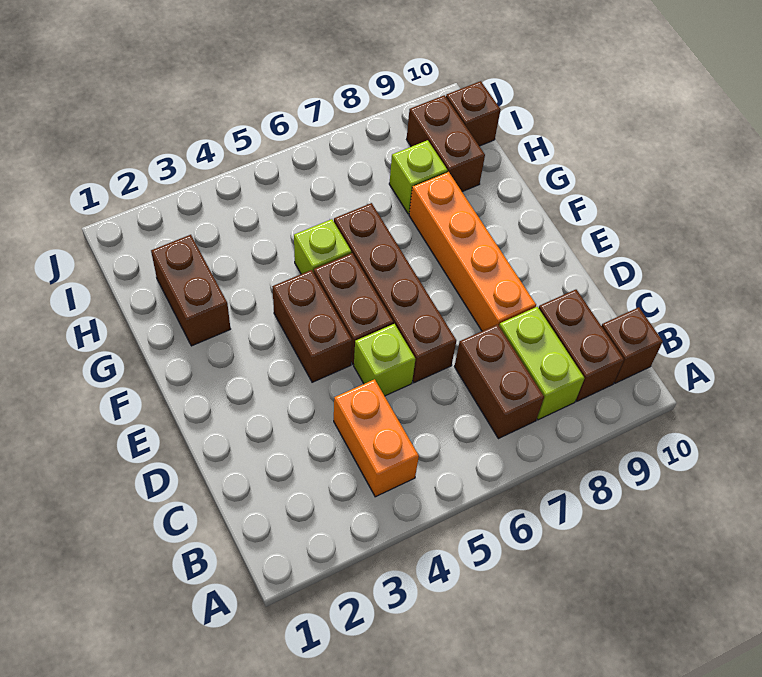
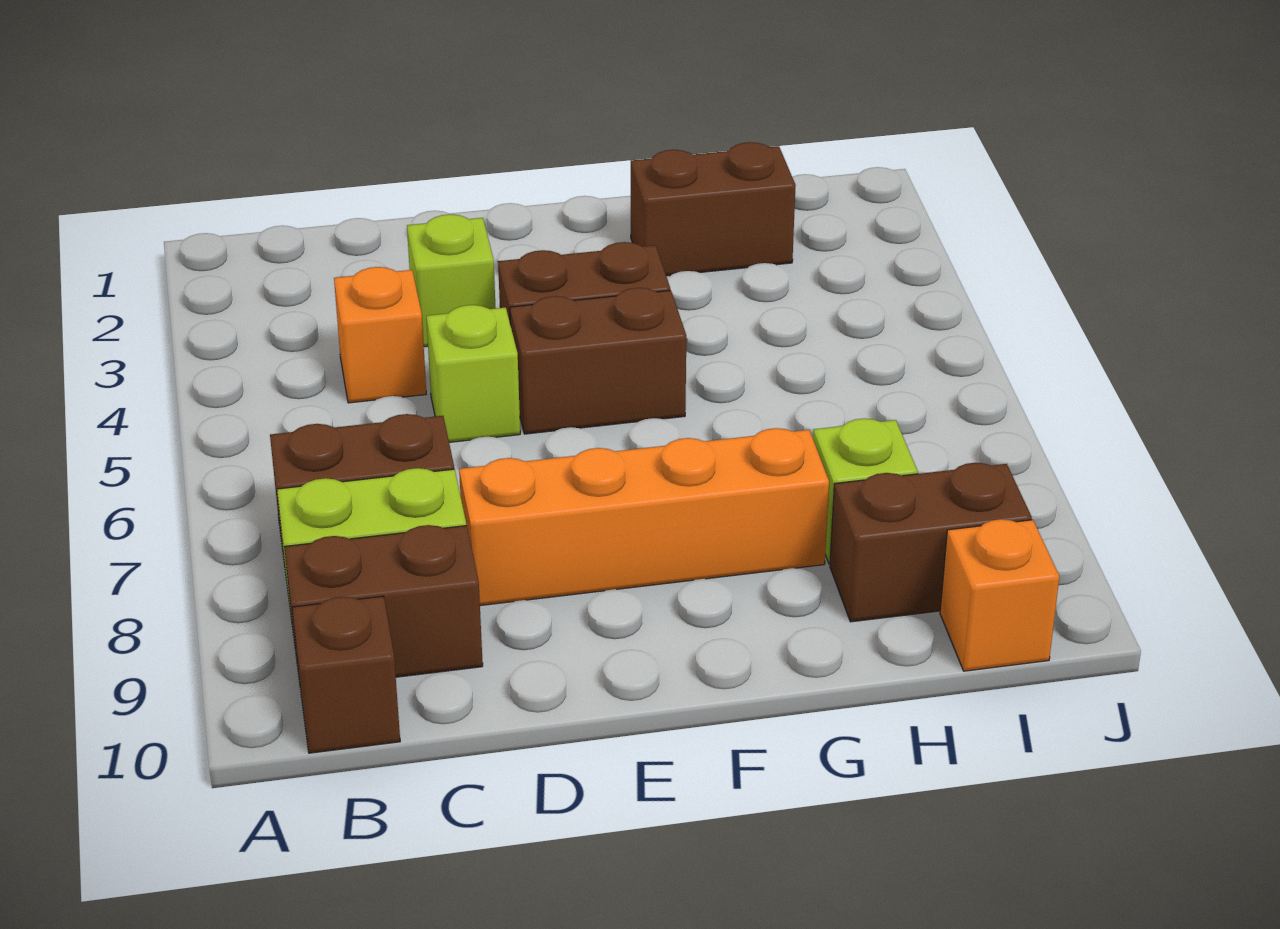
orange brick B4:C4 level 1 -> orange brick C4 level 1
brown brick D6:G6 level 1 -> none
lime brick G5 level 1 -> lime brick D3 level 1
brown brick I10 level 1 -> orange brick I10 level 1

